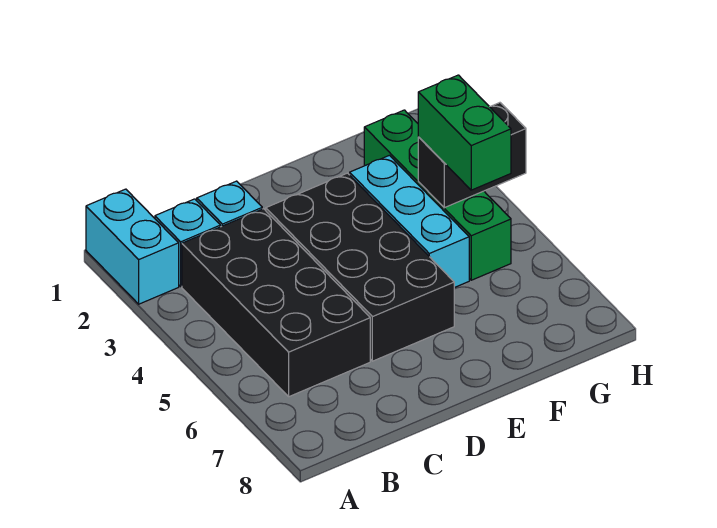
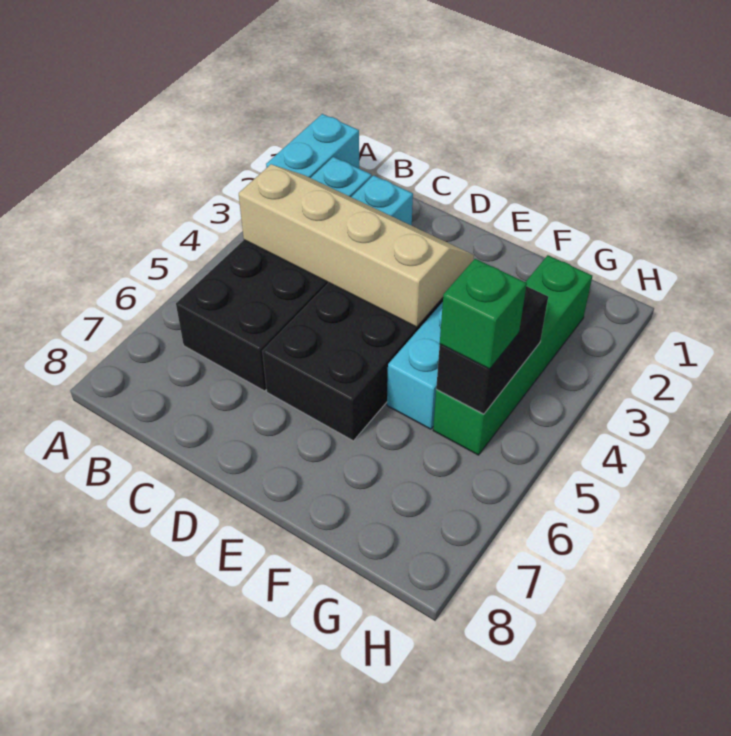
none -> tan slope B3:E4 level 2 top 4
black brick G4:H4 level 2 -> black brick G4:G5 level 2
green brick G4:G5 level 3 -> green brick G5 level 3

